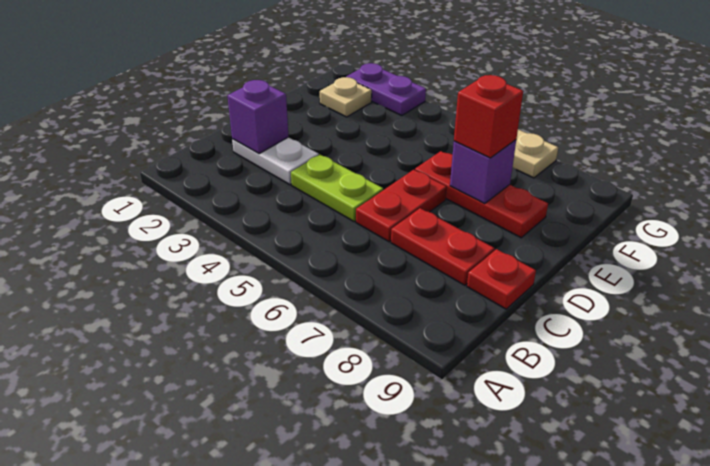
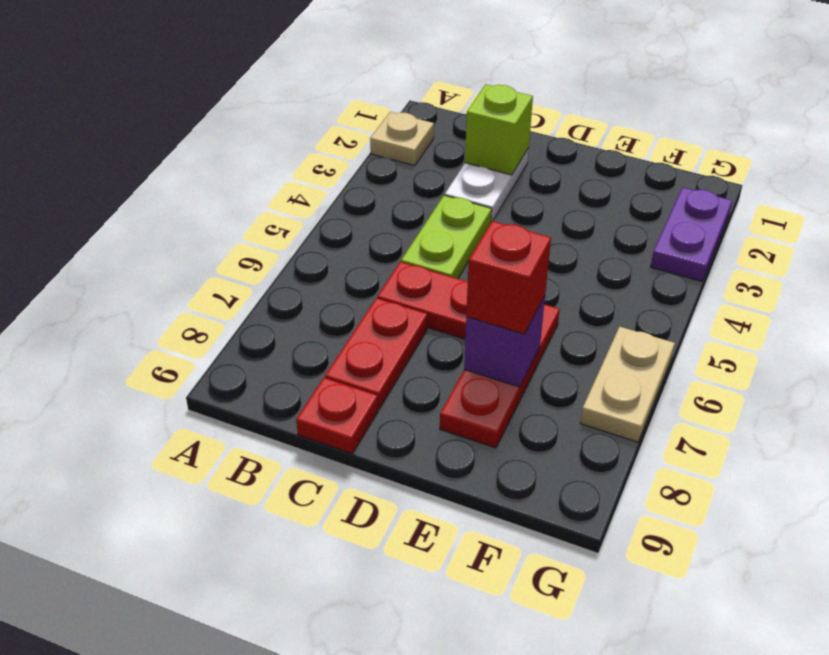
purple brick C2 level 2 -> lime brick C2 level 2
tan plate F2 level 1 -> tan plate A2 level 1

